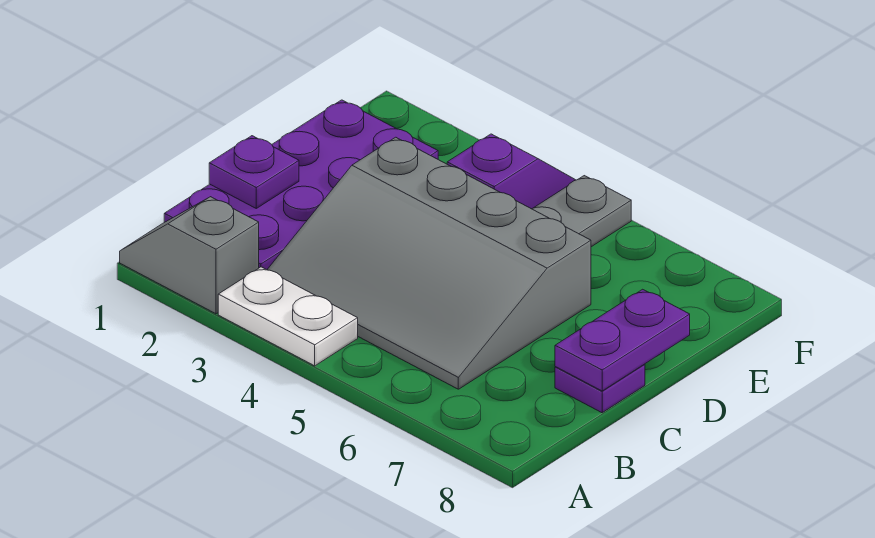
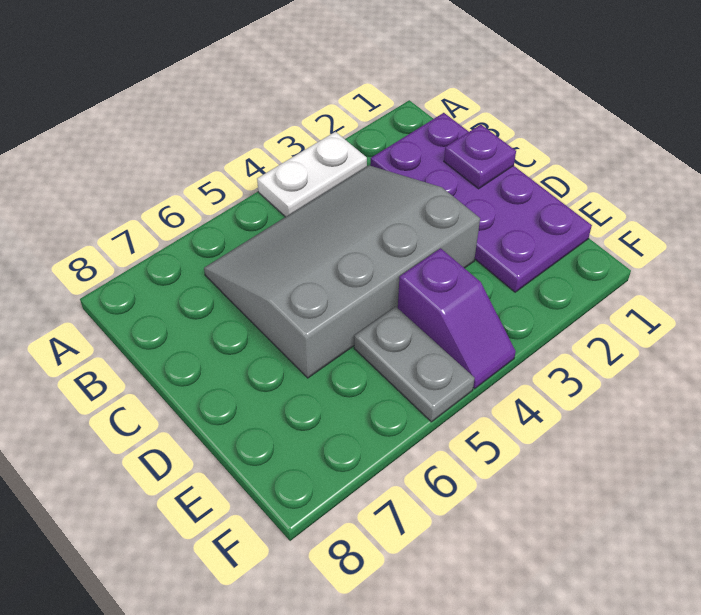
grey slope A1:A2 level 1 top 2 -> none
purple plate C8 level 1 -> none
purple plate C8:D8 level 2 -> none

